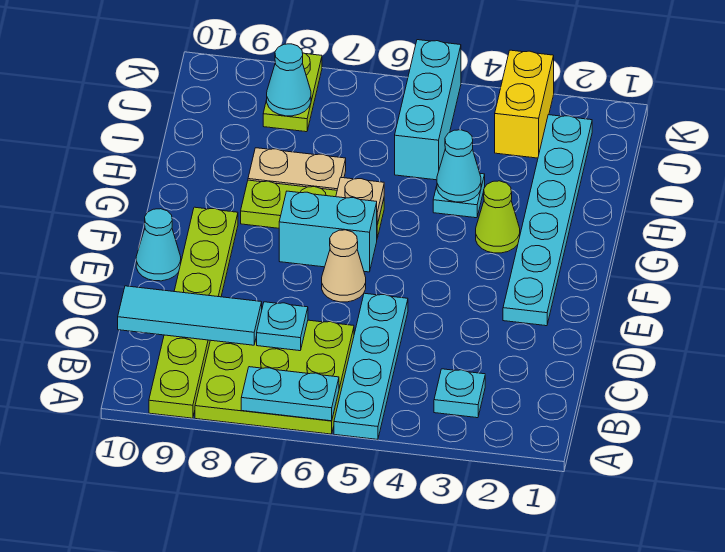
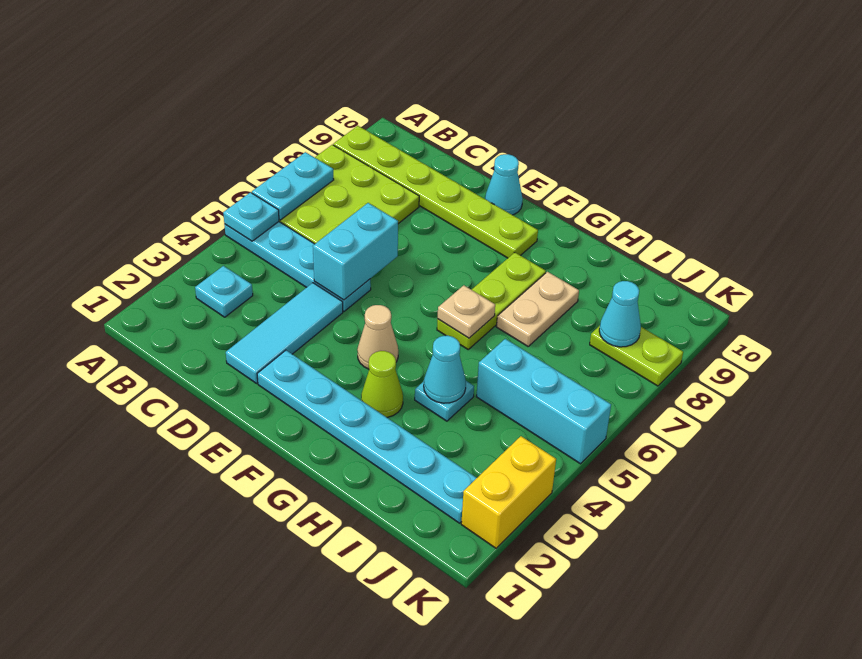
cyan plate C7 level 2 -> cyan plate A5 level 2
cyan tile C8:C10 level 2 -> cyan tile D2:D4 level 1
tan cone E6 level 1 -> tan cone F4 level 1
cyan brick F6:F7 level 1 -> cyan brick D5:D6 level 2
yellow brick J3:K3 level 1 -> yellow brick K2:K3 level 1

